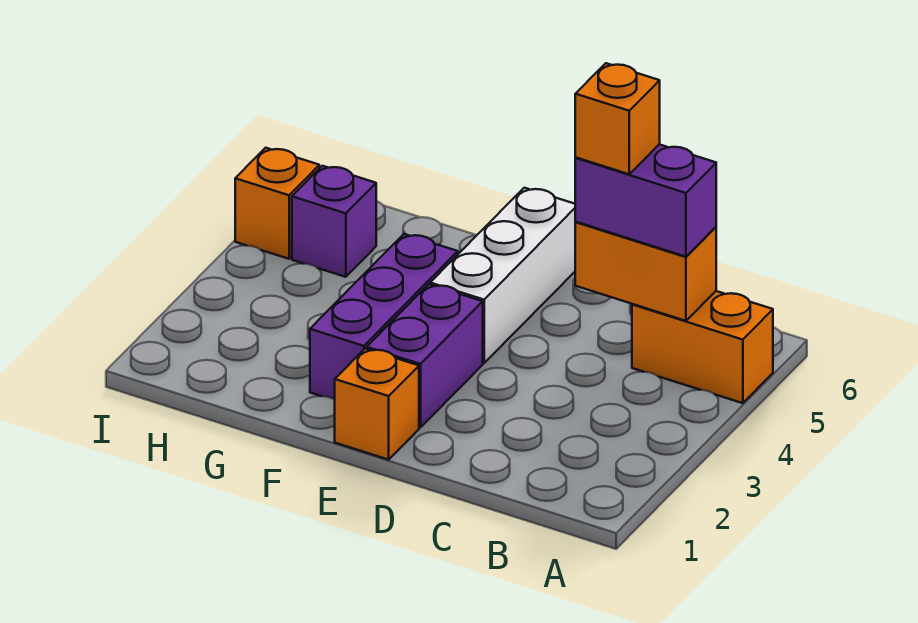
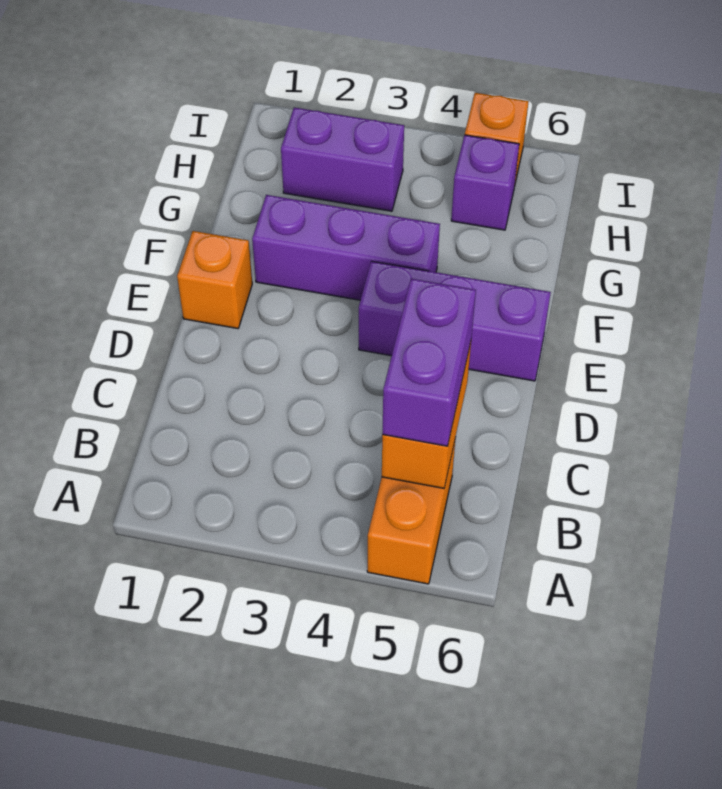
orange brick C5 level 4 -> none
purple brick E2:E3 level 1 -> purple brick H2:H3 level 1
white brick E4:E6 level 1 -> purple brick E4:E6 level 1

